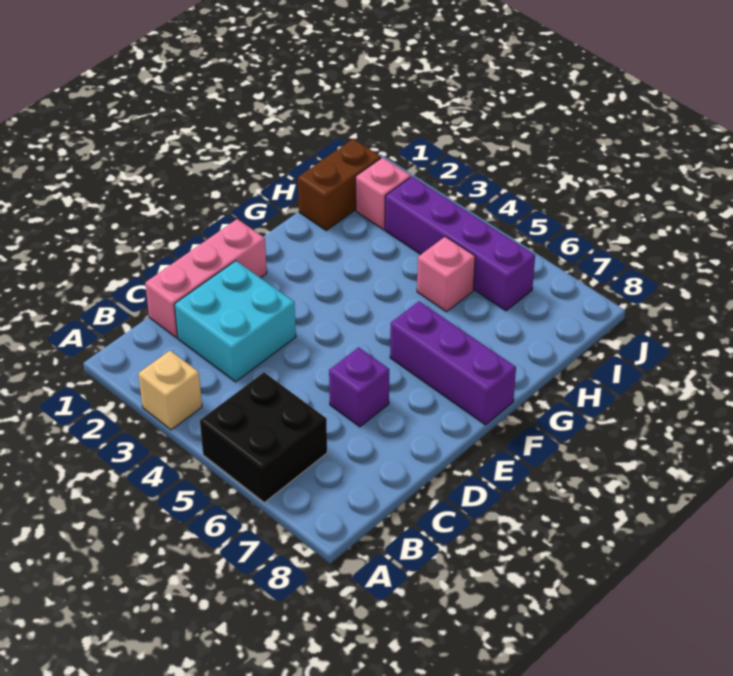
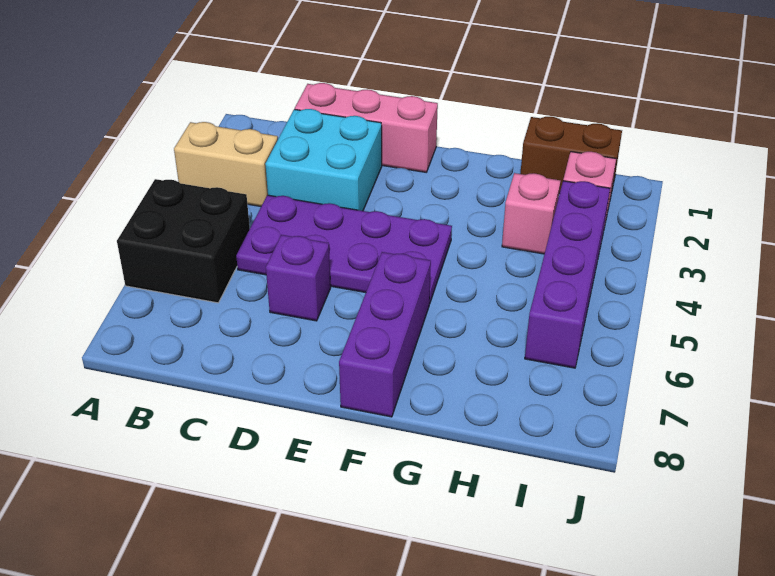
tan brick A3 level 1 -> tan brick A3:B3 level 1
none -> purple plate C4:F5 level 1
pink brick H5 level 1 -> pink brick H3 level 1

